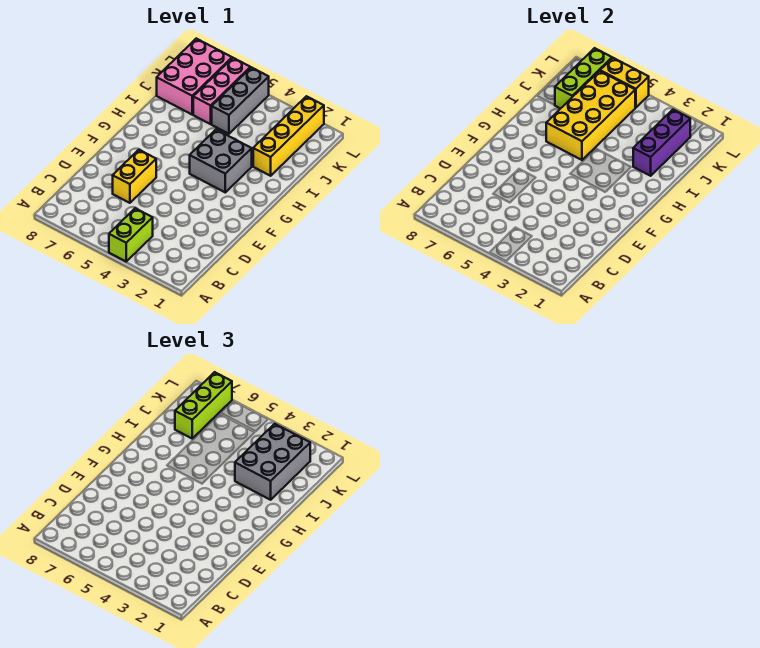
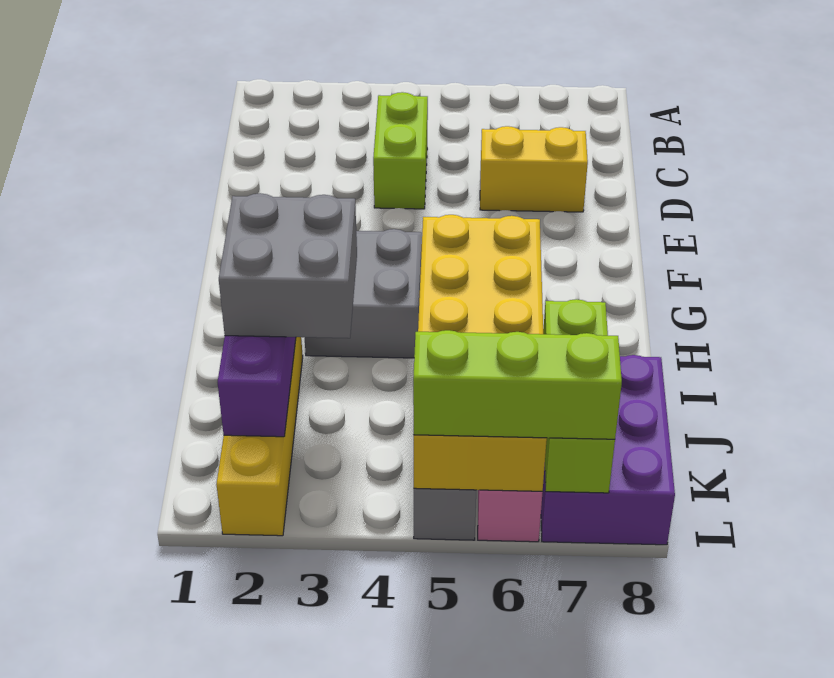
lime brick A4:B4 level 1 -> lime brick C4:D4 level 1
yellow brick D6:E6 level 1 -> yellow brick D6:D7 level 1
grey brick I2:K3 level 3 -> grey brick I2:J3 level 3
pink brick J7:L8 level 1 -> purple brick J7:L8 level 1
lime brick J7:L7 level 3 -> lime brick L5:L7 level 3

